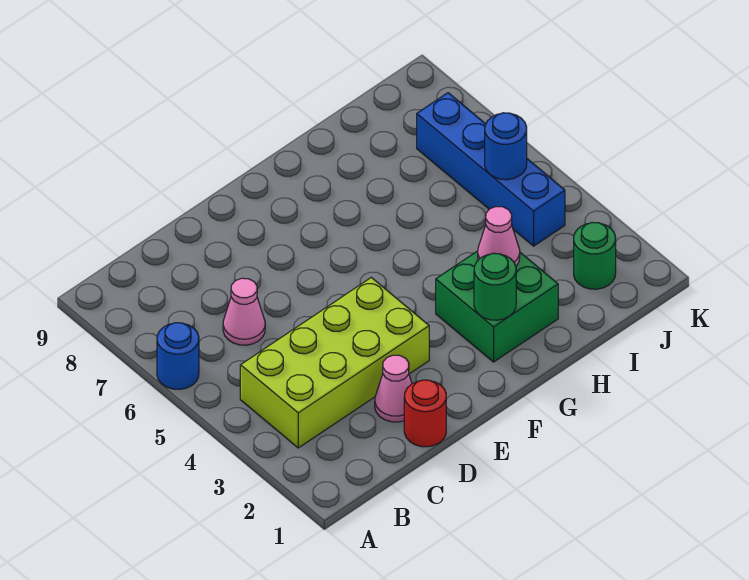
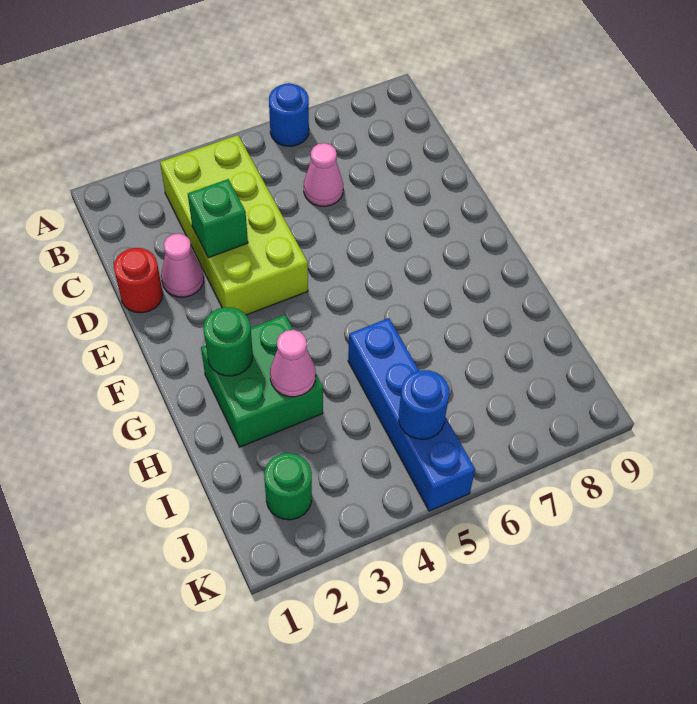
none -> green brick D3 level 2
blue brick J4:J7 level 1 -> blue brick H5:K5 level 1

